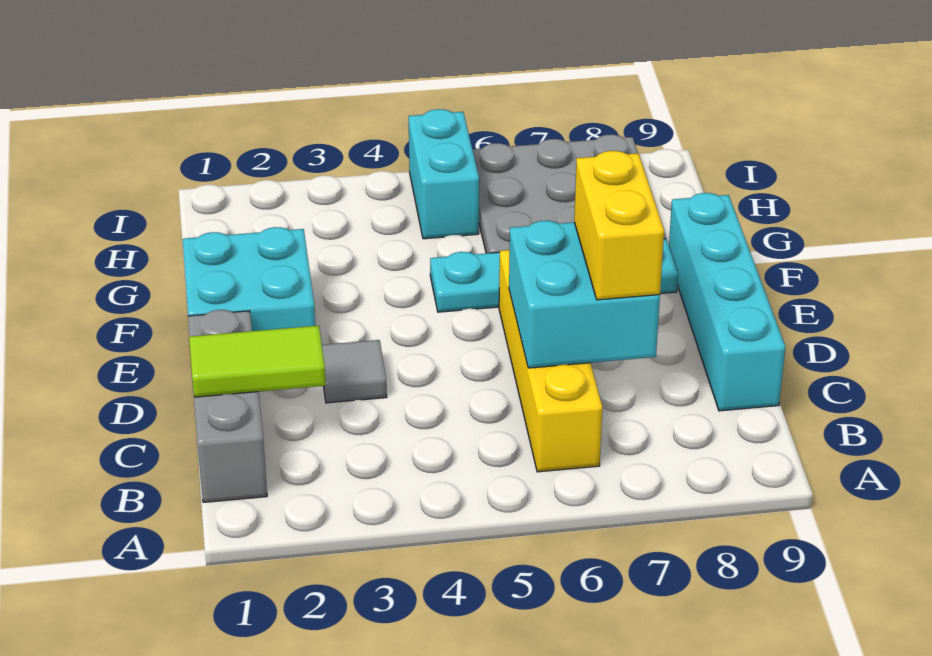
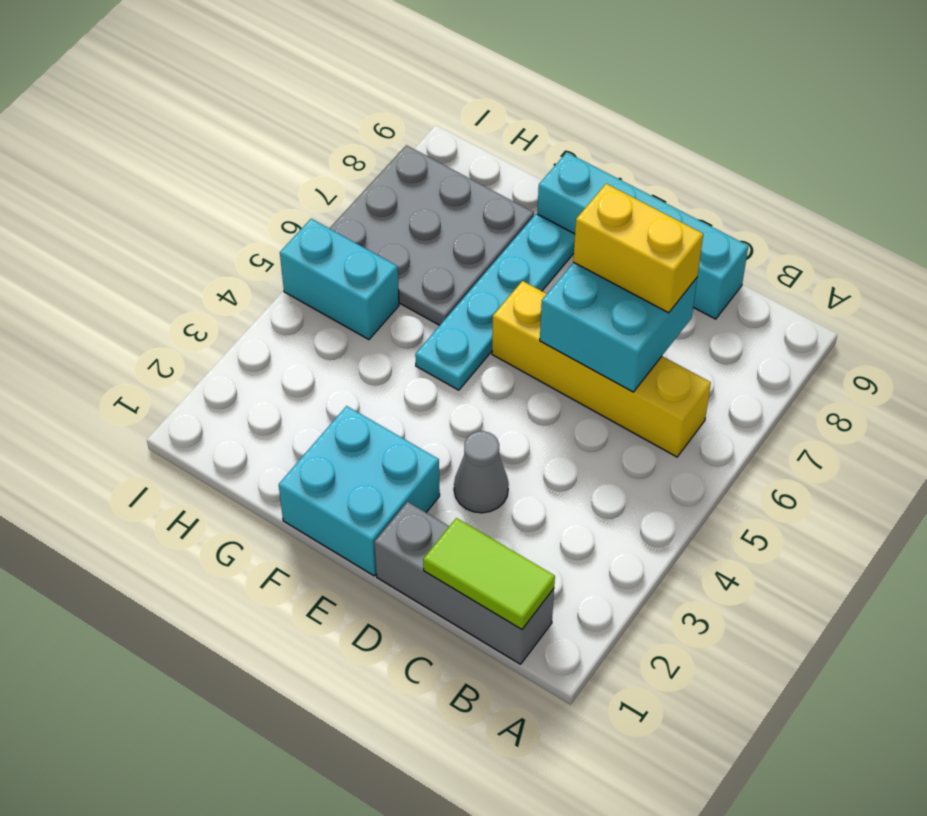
lime tile C1:C2 level 2 -> lime tile B1:C1 level 2
grey tile D3 level 1 -> grey cone D3 level 1

